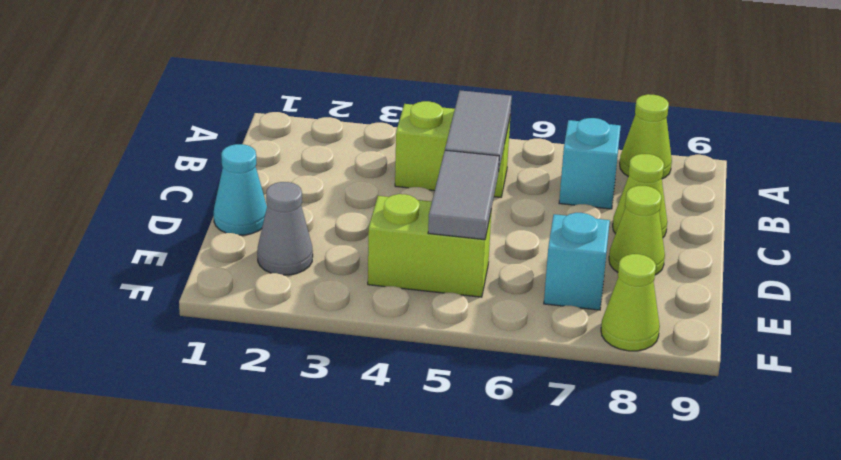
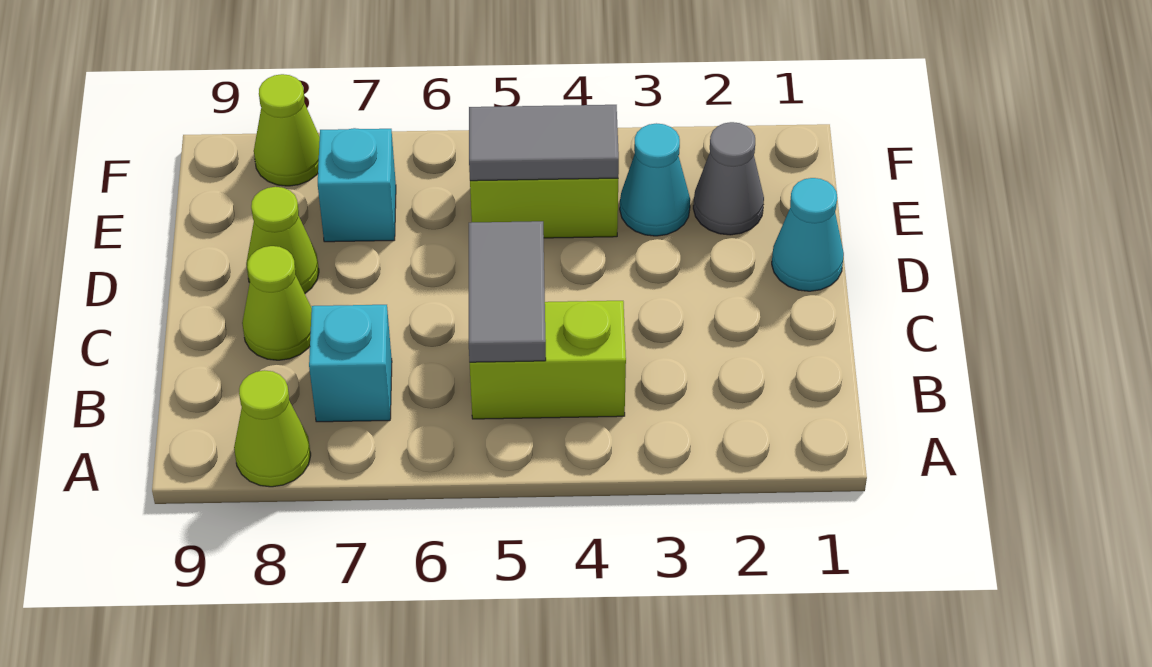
grey tile D5:E5 level 2 -> grey tile E4:E5 level 2
none -> cyan cone E3 level 1

